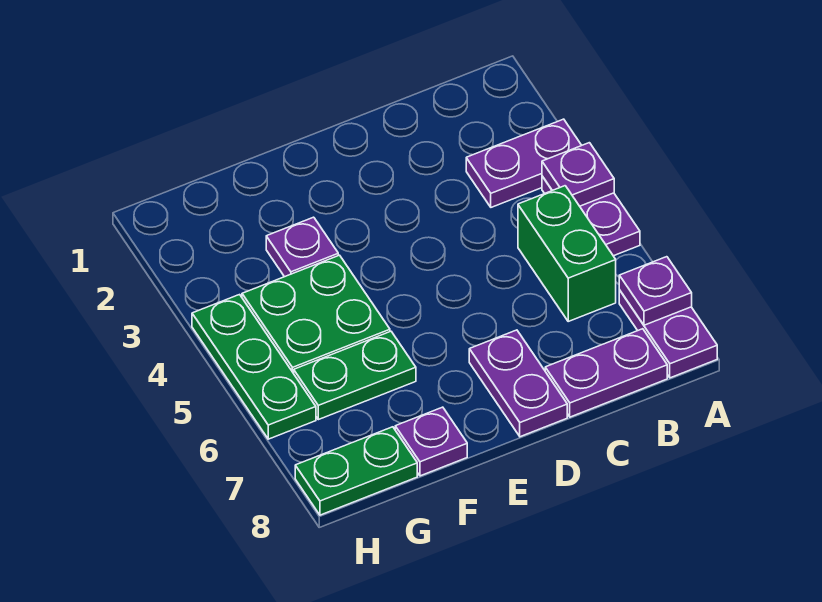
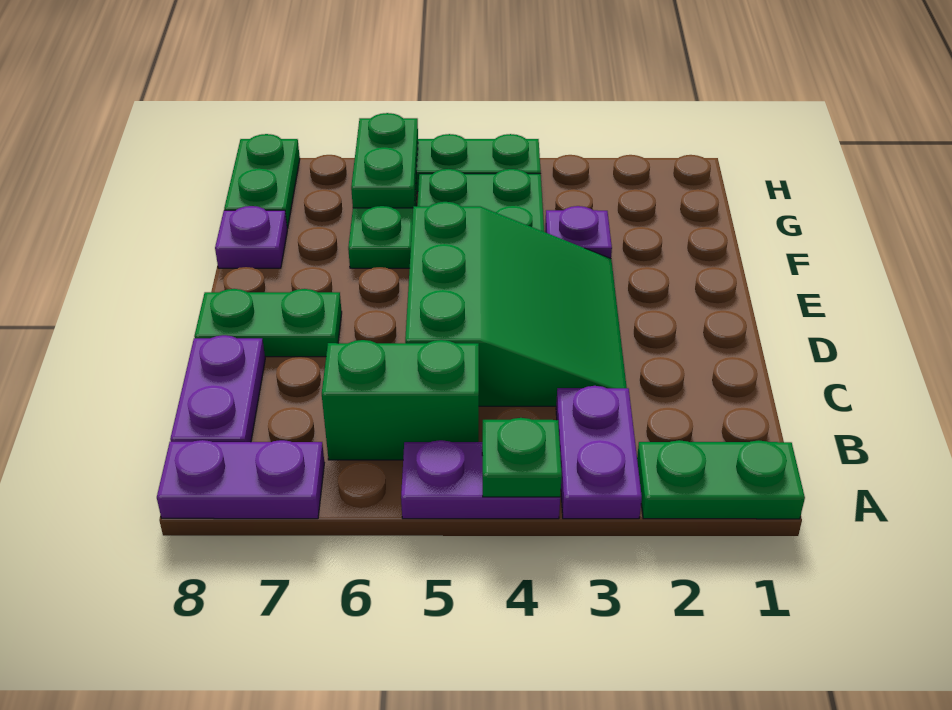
none -> green plate A1:A2 level 1
purple plate A4 level 2 -> green plate A4 level 2
purple plate A7 level 2 -> none
none -> green slope C3:E5 level 1 top 5
purple plate D7:D8 level 1 -> green plate D7:D8 level 1
none -> green plate G6:H6 level 2

